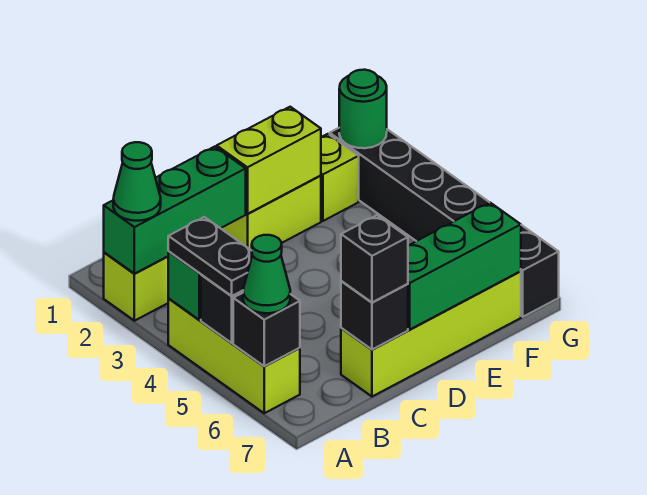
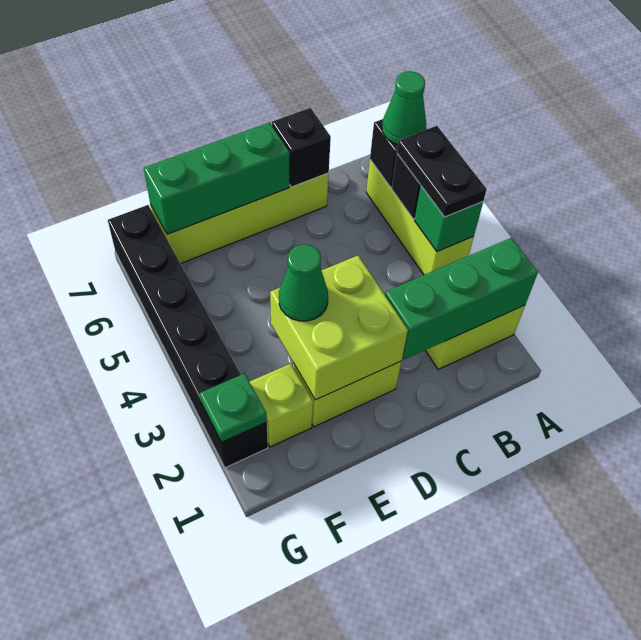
green cone A2 level 3 -> green cone E3 level 3
black brick C7 level 3 -> none
lime brick D2:E2 level 2 -> lime brick D2:E3 level 2
green round brick G2 level 2 -> green plate G2 level 2

